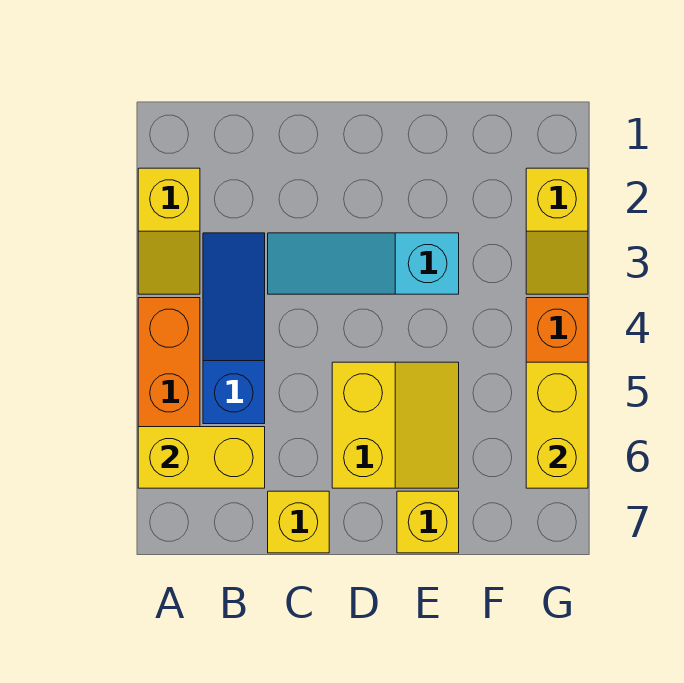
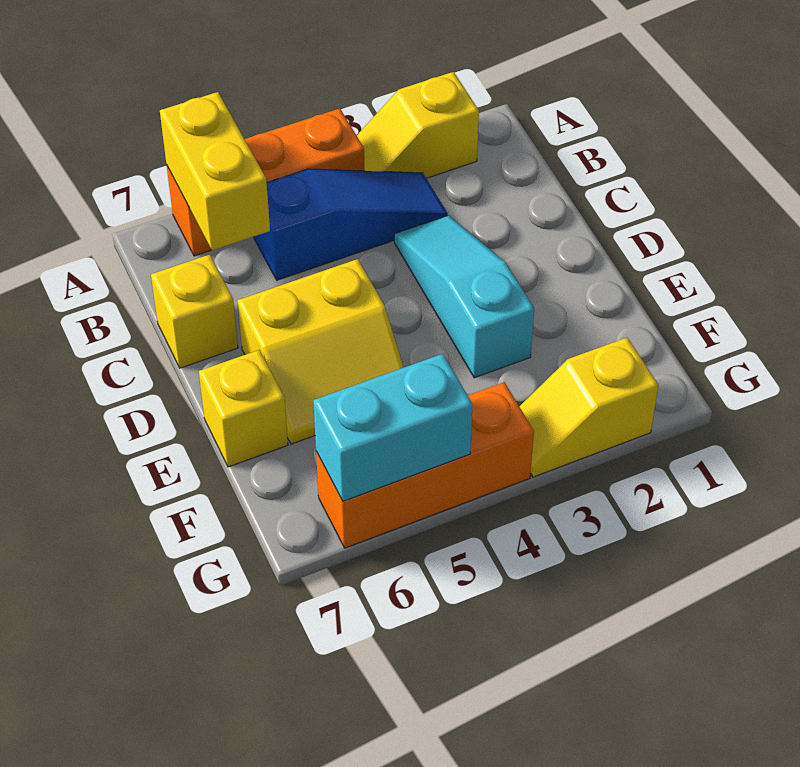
yellow brick G5:G6 level 2 -> cyan brick G5:G6 level 2

